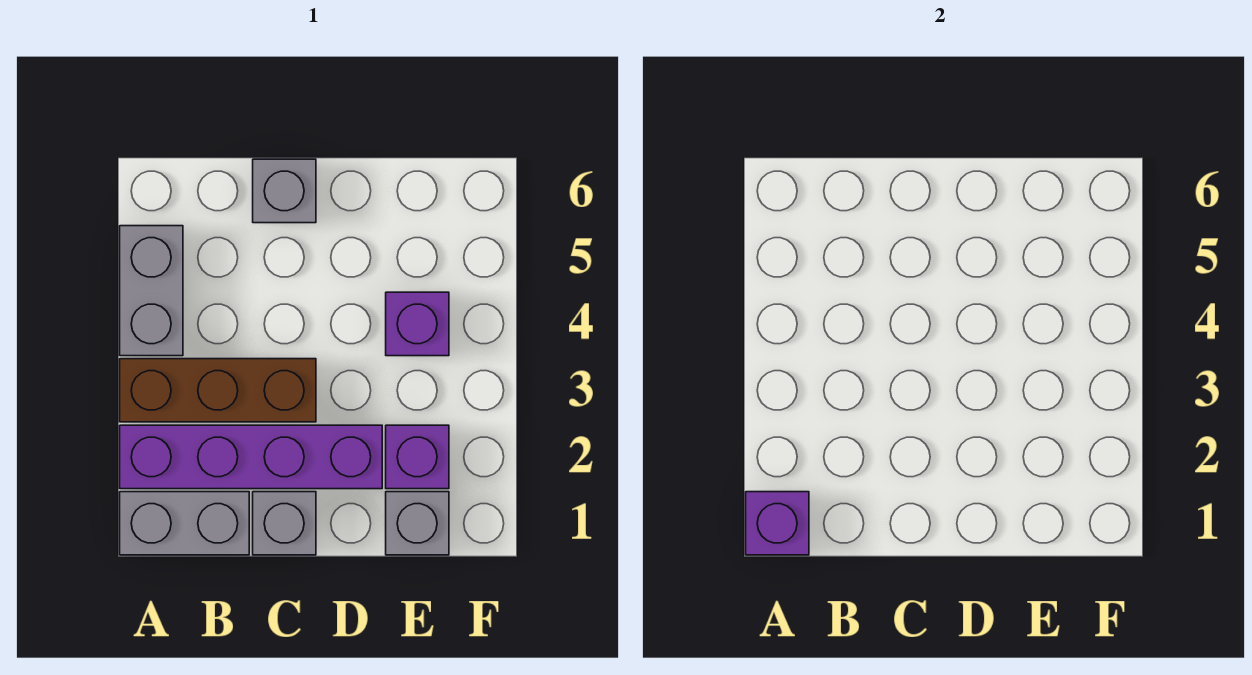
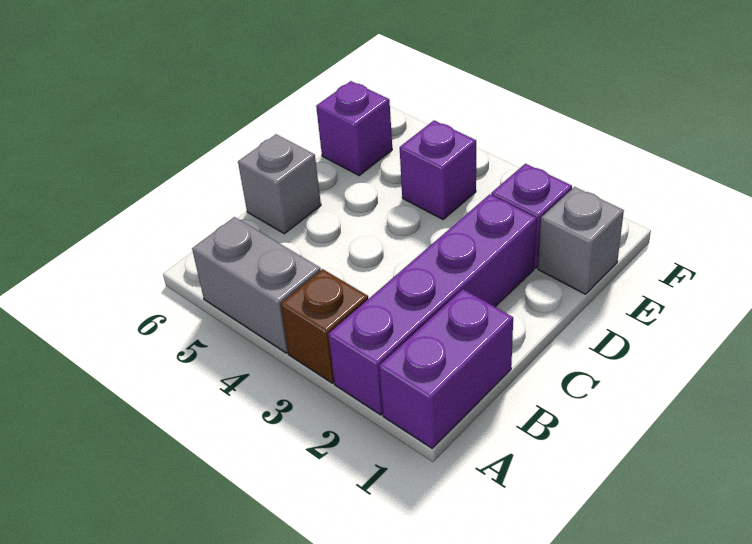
grey brick A1:B1 level 1 -> purple brick A1:B1 level 1
purple brick A1 level 2 -> purple brick E6 level 1
brown brick A3:C3 level 1 -> brown brick A3 level 1
grey brick C1 level 1 -> none

